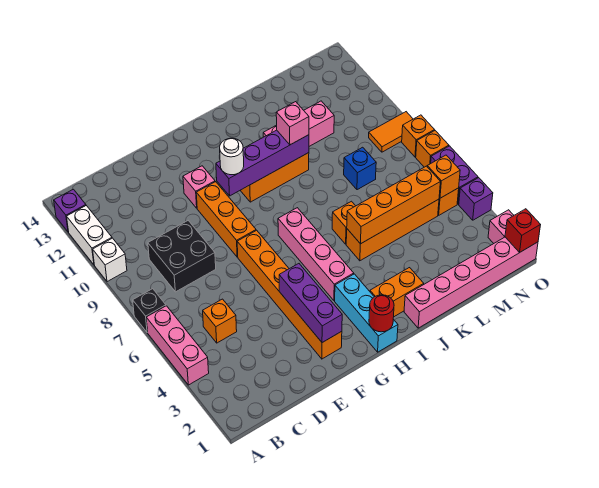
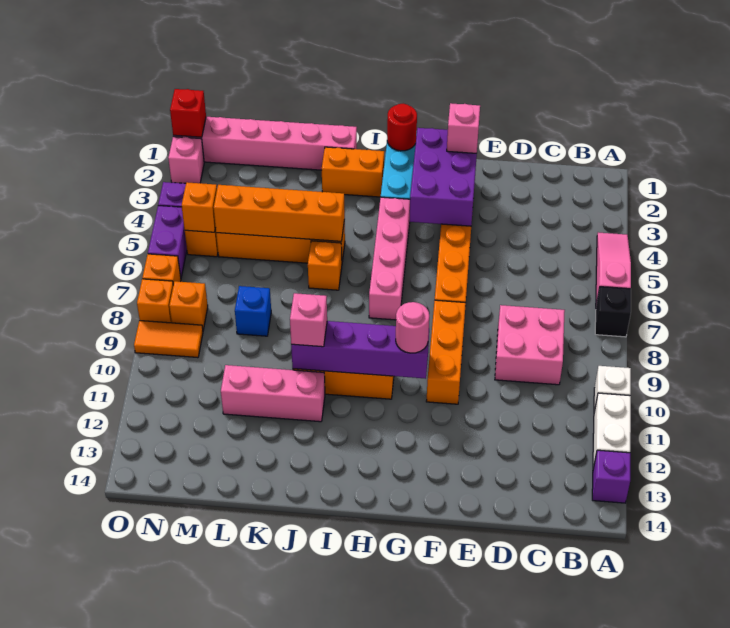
pink brick A4:A6 level 1 -> pink slope A4:A6 level 1 top 6
orange brick C5 level 1 -> orange brick N8 level 1
black brick C8:D9 level 1 -> pink brick C8:D9 level 1
purple brick F2:F4 level 2 -> purple brick F2:G4 level 2
pink brick F11 level 1 -> pink brick F2 level 3
white round brick G10 level 3 -> pink round brick G10 level 3

